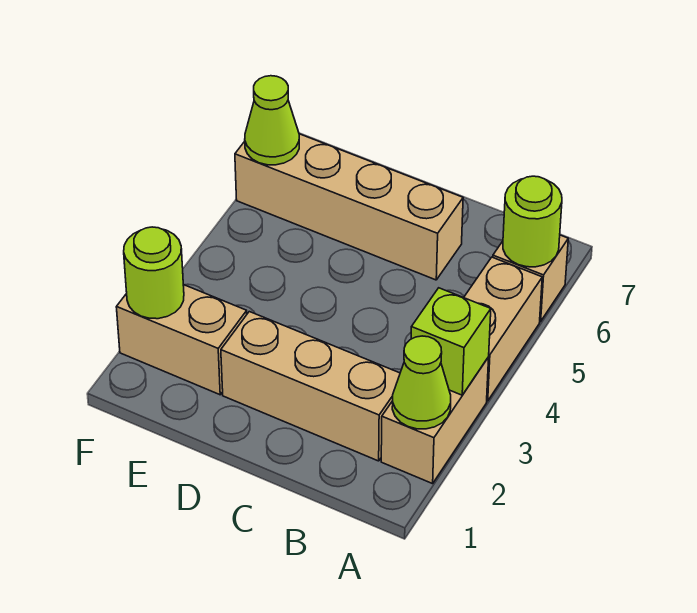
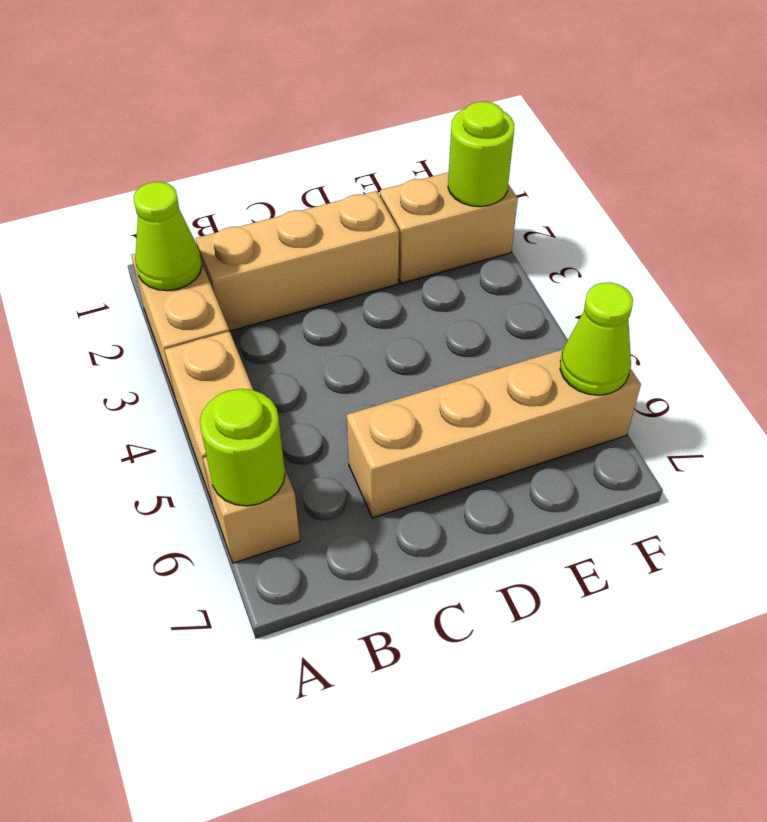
lime brick A3 level 2 -> none

